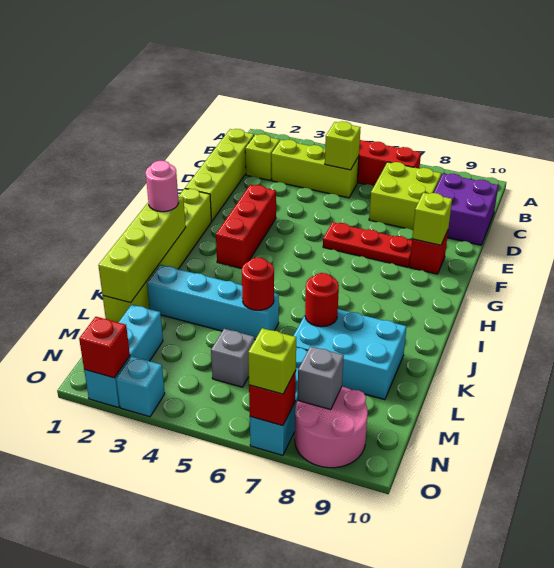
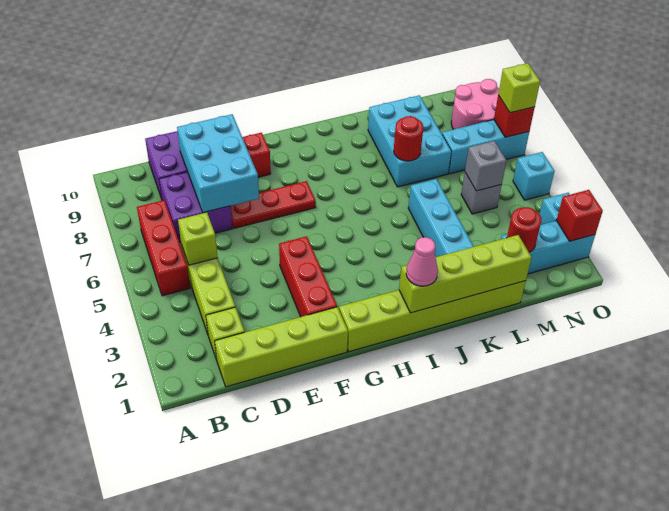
lime brick C7:D8 level 1 -> purple brick C7:D8 level 1
none -> cyan brick D7:E9 level 2
red brick F3:H3 level 1 -> red brick F2:F4 level 1
red plate F6:F8 level 1 -> red plate E7:G7 level 1
lime brick F9 level 2 -> none
pink round brick I1 level 3 -> pink cone I1 level 3
red round brick K5 level 2 -> red round brick M2 level 2
grey brick N8 level 2 -> grey brick M5 level 2
none -> cyan brick O5 level 1

